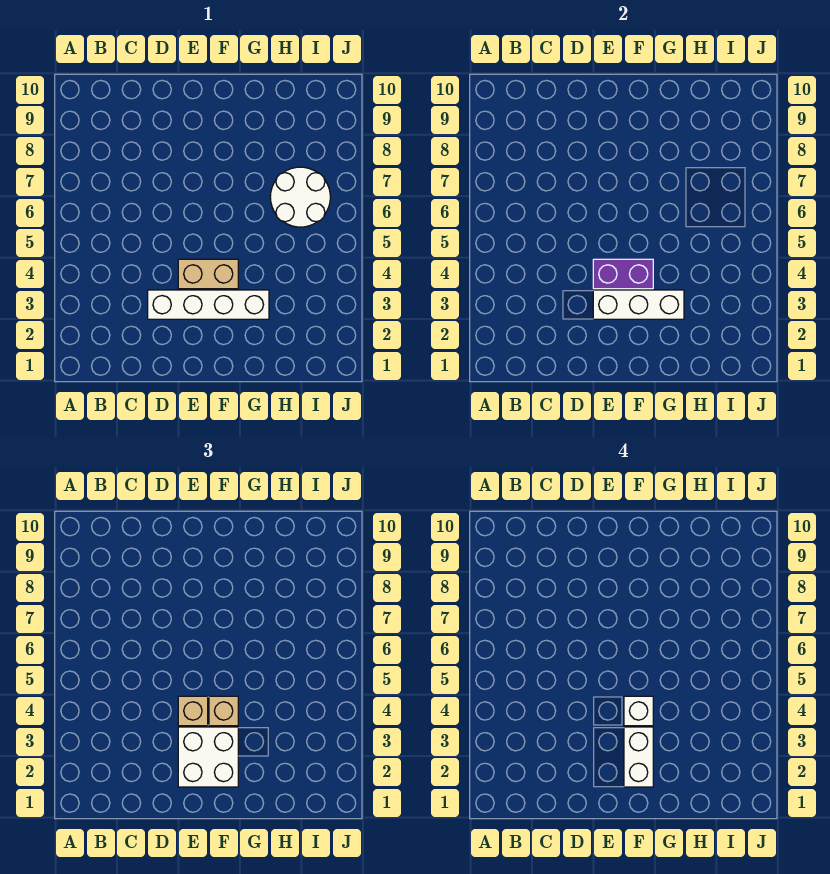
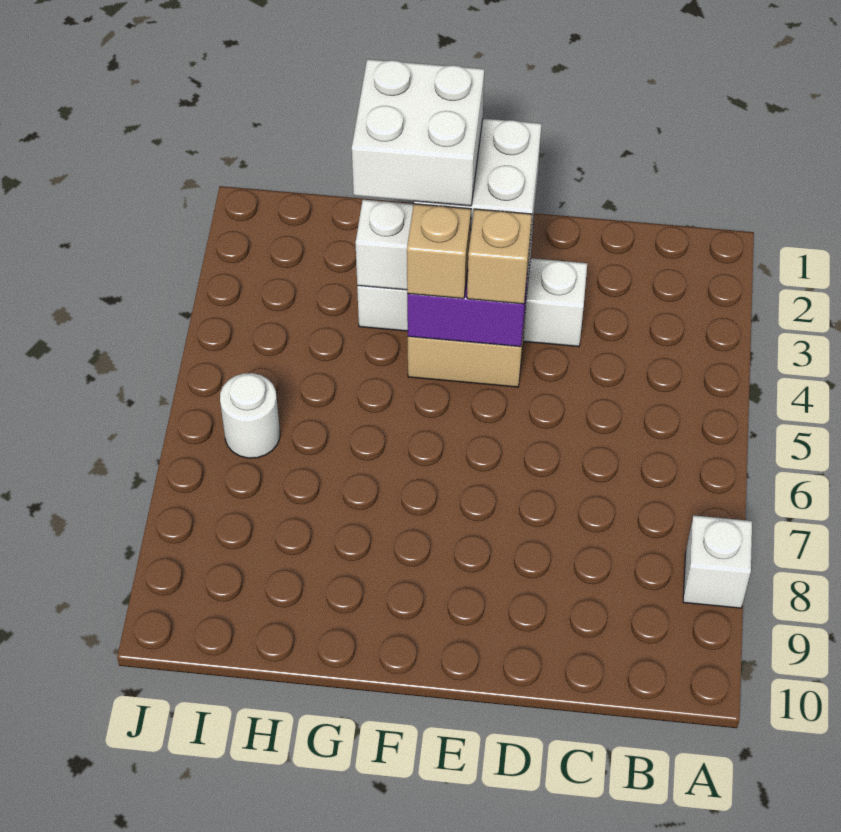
white brick F2:F3 level 4 -> white brick F2:G3 level 4
white brick F4 level 4 -> white brick A8 level 1
white round brick H6:I7 level 1 -> white round brick I6 level 1

